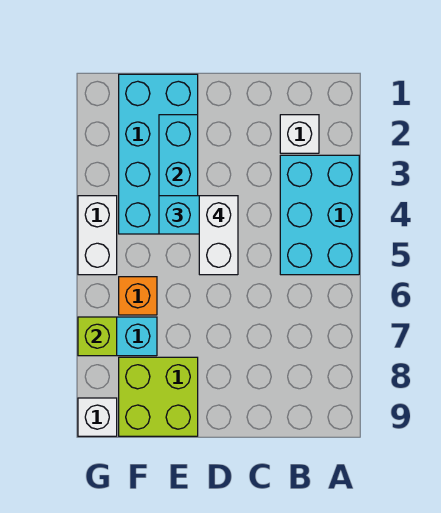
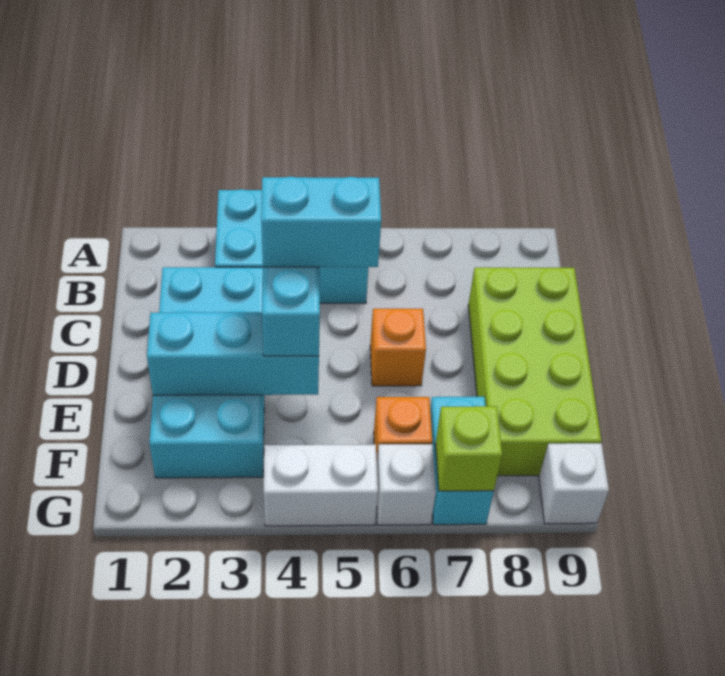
white brick B2 level 1 -> white brick G6 level 1
white brick D4:D5 level 4 -> cyan brick D4:D5 level 4
none -> orange brick D6 level 1
cyan brick E1:F4 level 1 -> cyan brick C2:F3 level 1
lime brick E8:F9 level 1 -> lime brick C8:F9 level 1

